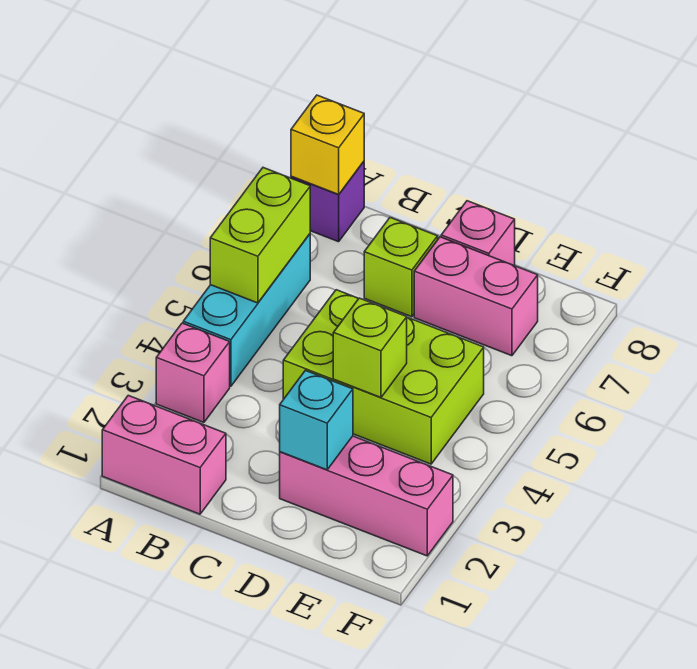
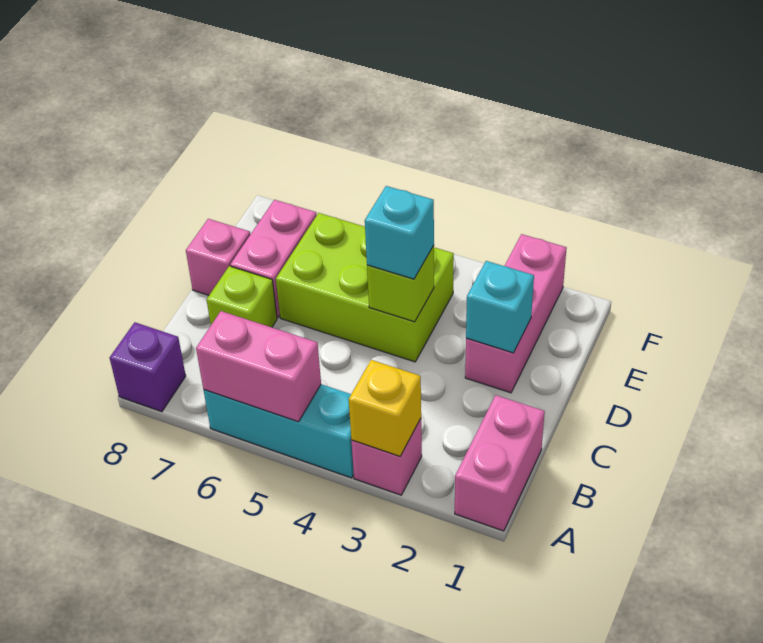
lime brick A5:A6 level 2 -> pink brick A5:A6 level 2
yellow brick A8 level 2 -> yellow brick A3 level 2
lime brick C4:E5 level 1 -> lime brick D4:E6 level 1
none -> cyan brick D4 level 3

